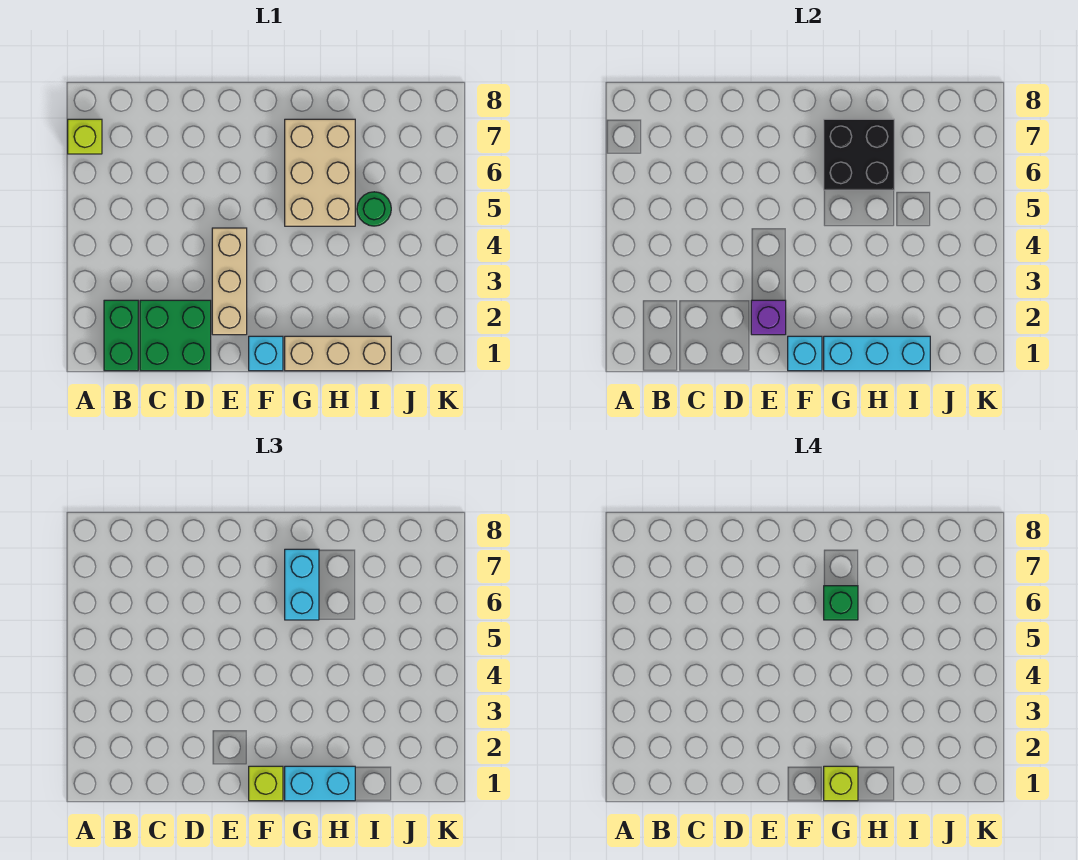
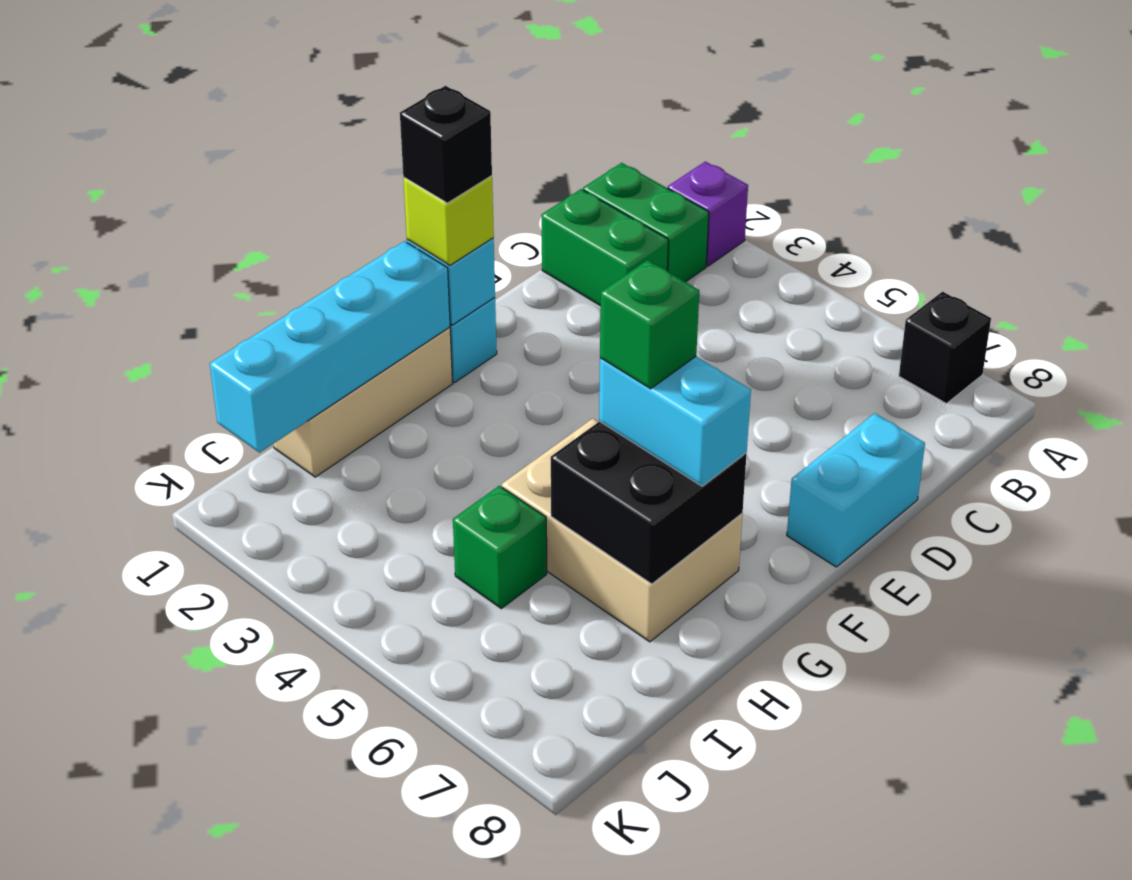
lime brick A7 level 1 -> black brick A7 level 1
green brick C1:D2 level 1 -> green brick C1:C2 level 1
tan brick E2:E4 level 1 -> none
purple brick E2 level 2 -> purple brick A2 level 1
none -> black brick F1 level 4
cyan brick G1:I1 level 2 -> cyan brick G1:J1 level 2
cyan brick G1:H1 level 3 -> cyan brick D8:E8 level 1
lime brick G1 level 4 -> none
green round brick I5 level 1 -> green brick I5 level 1

